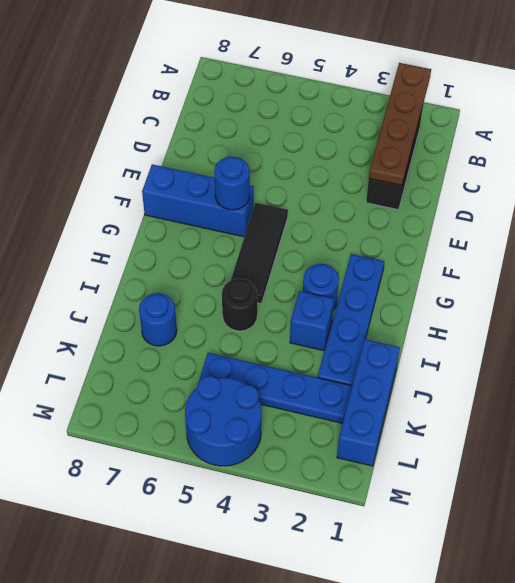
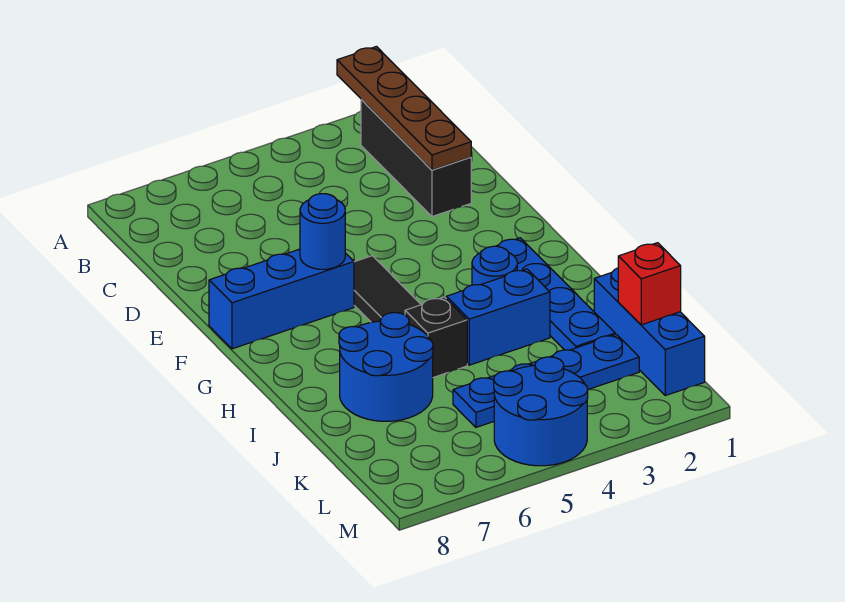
blue brick I3 level 1 -> blue brick I3:I4 level 1
black round brick I5 level 1 -> black brick I5 level 1
blue round brick J7 level 1 -> blue round brick I6:J7 level 1
none -> red brick K1 level 2

